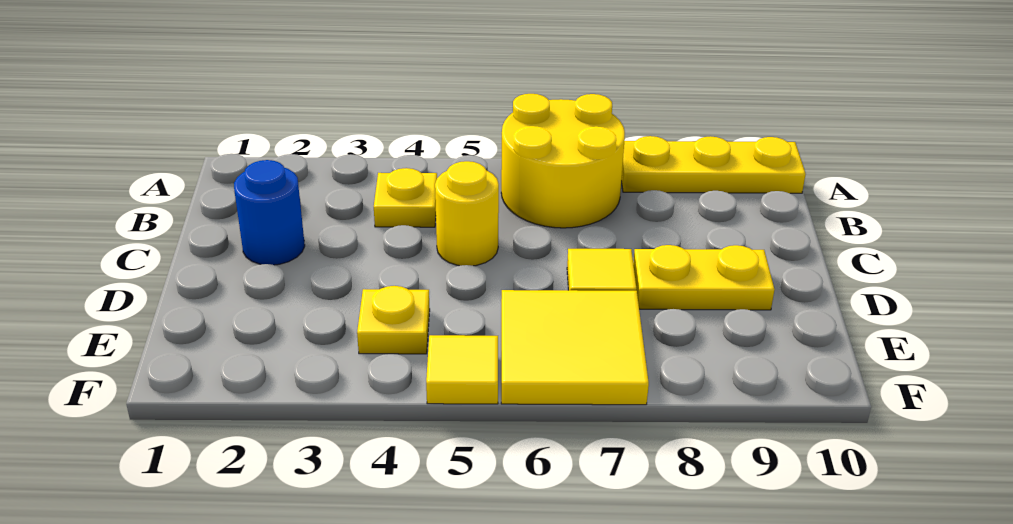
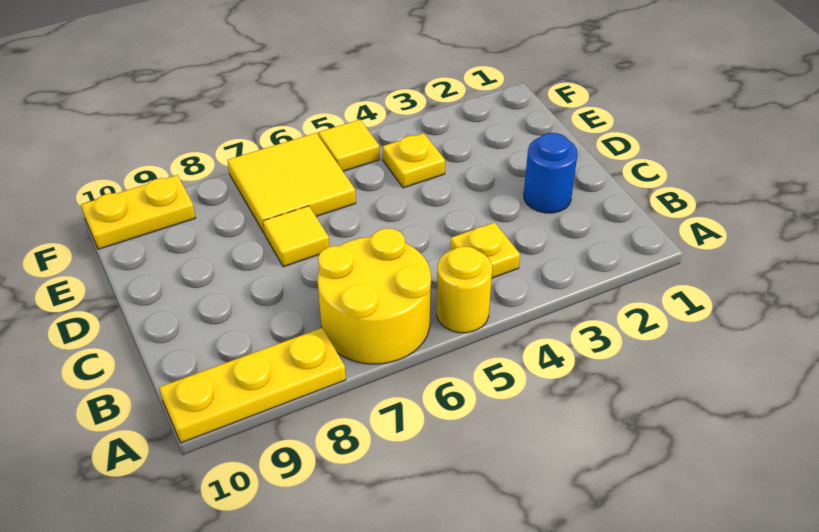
yellow round brick C5 level 1 -> yellow round brick A5 level 1
yellow plate D8:D9 level 1 -> yellow plate F9:F10 level 1

